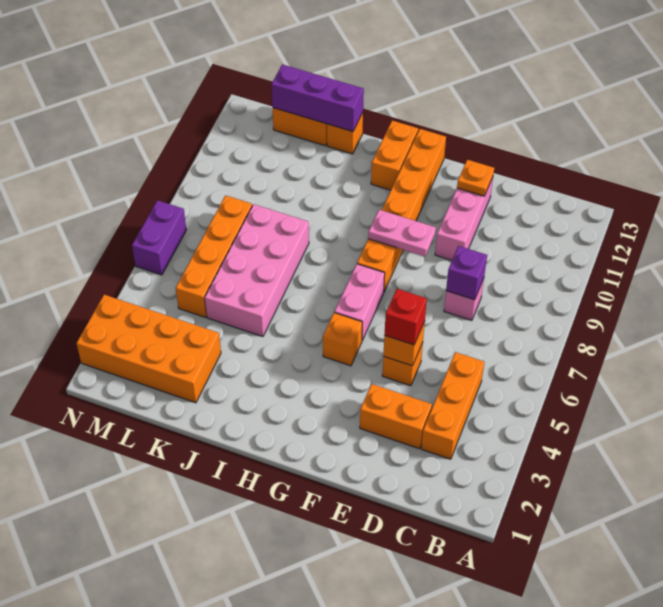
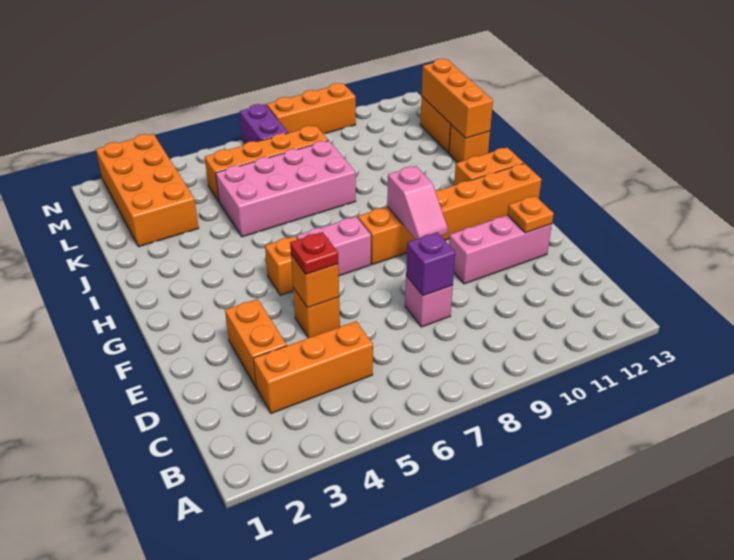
red brick E5 level 3 -> red plate E5 level 3
pink plate F9:G9 level 2 -> pink slope F9:G9 level 2 top G
purple brick J13:L13 level 2 -> orange brick J13:L13 level 2
purple brick N6:N7 level 1 -> purple brick M7:N7 level 1
none -> orange brick N8:N10 level 1

